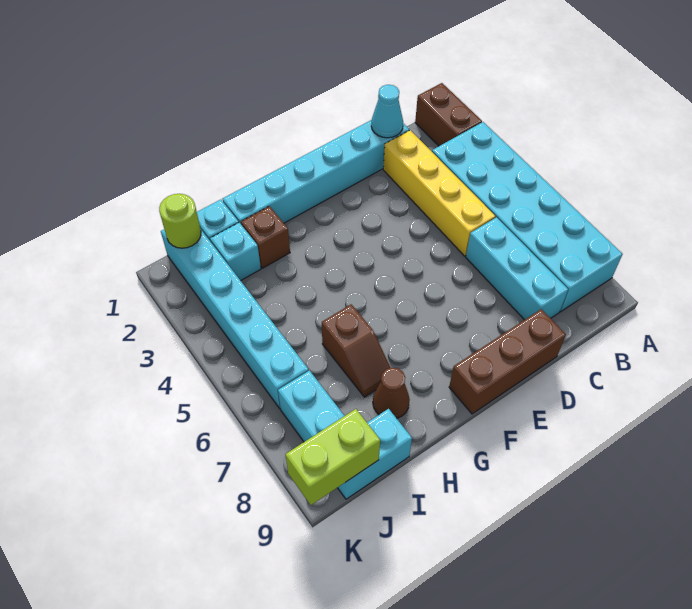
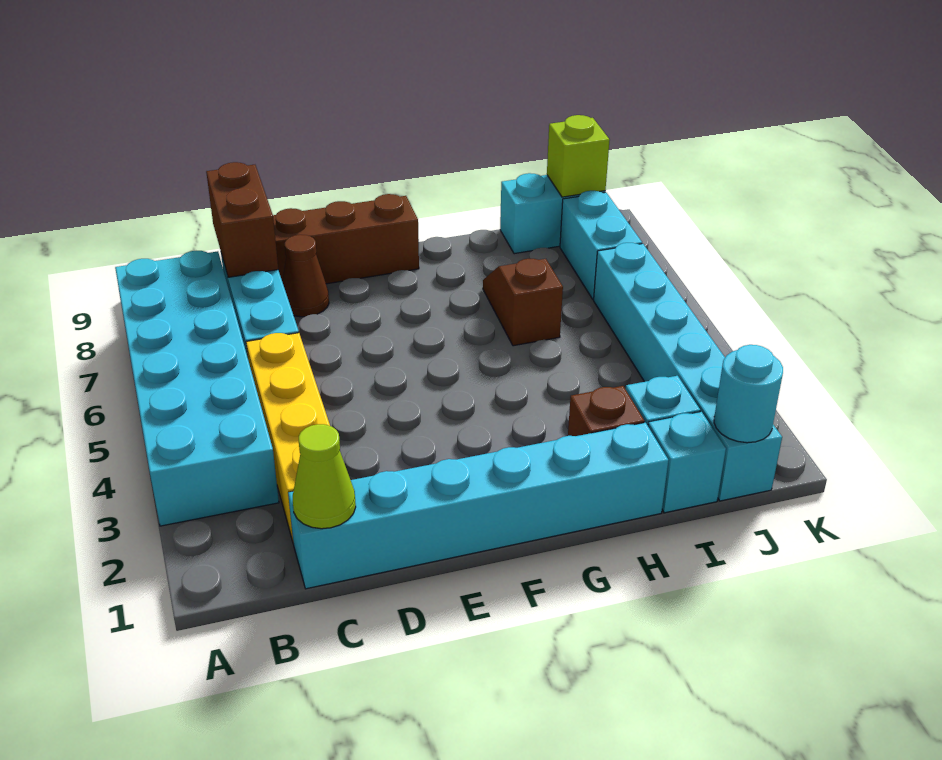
brown brick A1:A2 level 1 -> brown brick C8:C9 level 2
cyan cone C1 level 2 -> lime cone C1 level 2
brown cone H8 level 1 -> brown cone D8 level 1
lime round brick J1 level 2 -> cyan round brick J1 level 2
lime brick J9:K9 level 2 -> lime brick J9 level 2

